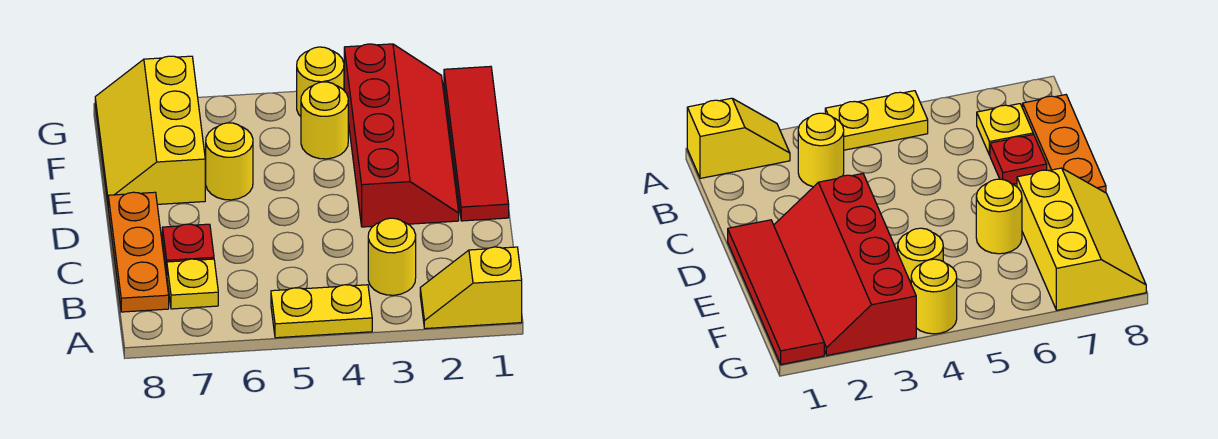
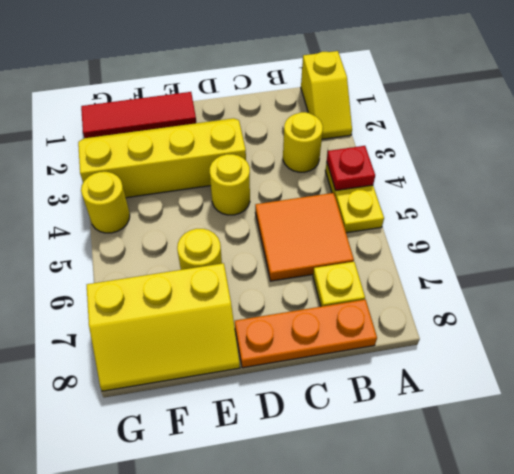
none -> orange tile B5:C6 level 1
red plate C7 level 1 -> red plate A4 level 2
red tile D1:G1 level 1 -> red tile E1:G1 level 1
red slope D2:G3 level 1 top 3 -> yellow slope D2:G3 level 1 top 3
yellow round brick F4 level 1 -> yellow round brick D4 level 1

